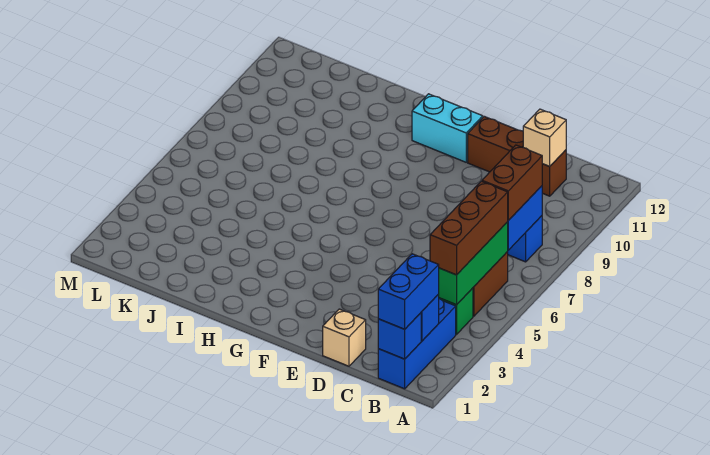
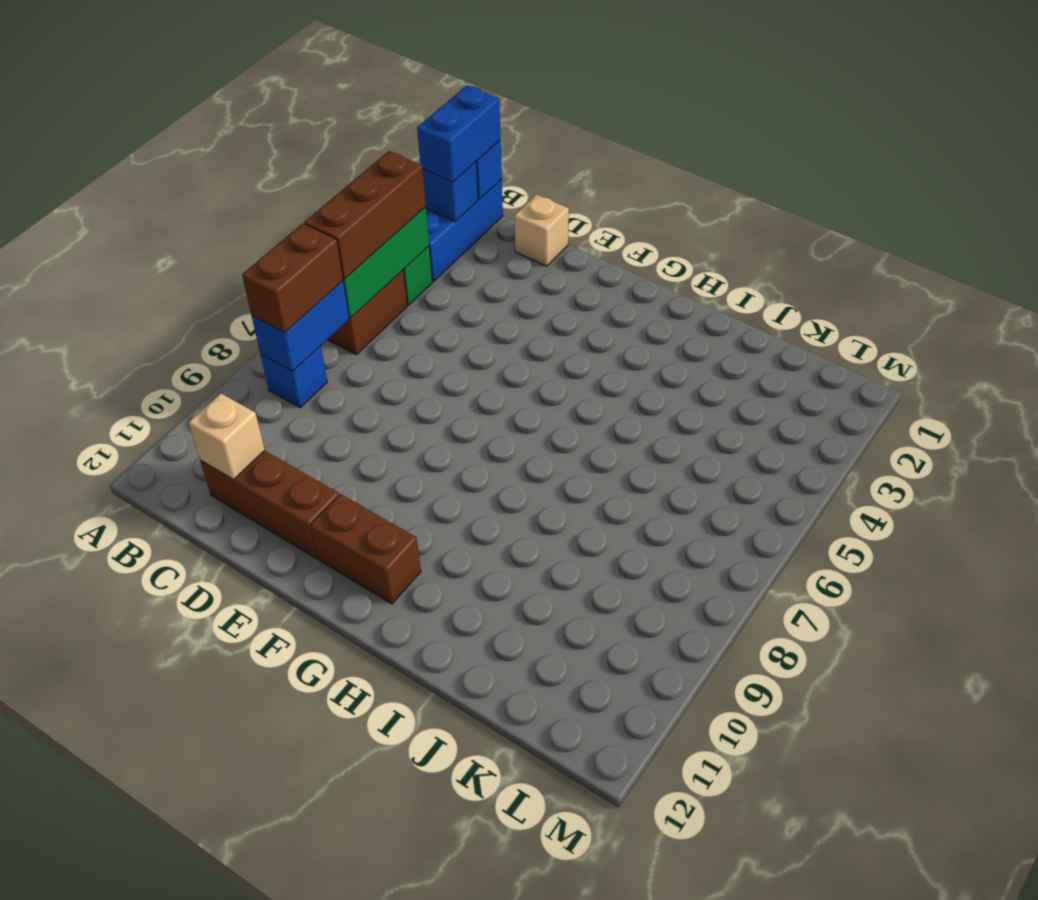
cyan brick F11:G11 level 1 -> brown brick F11:G11 level 1

